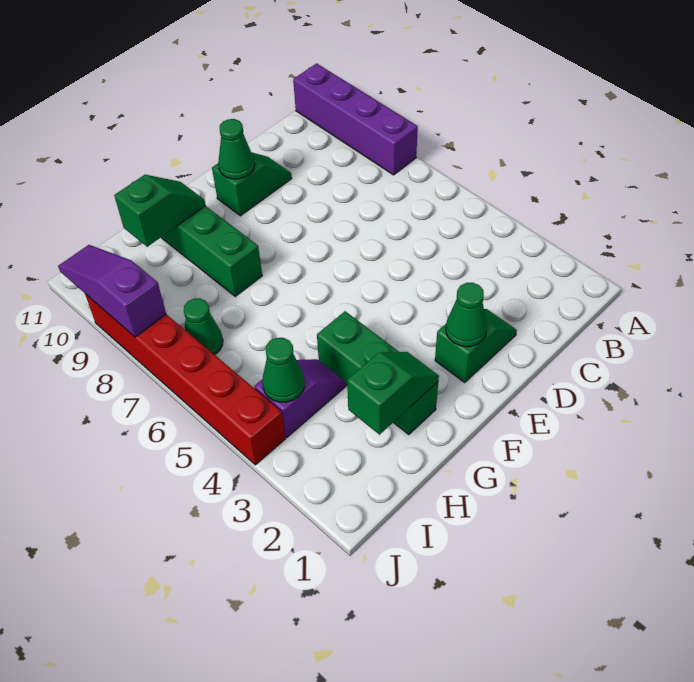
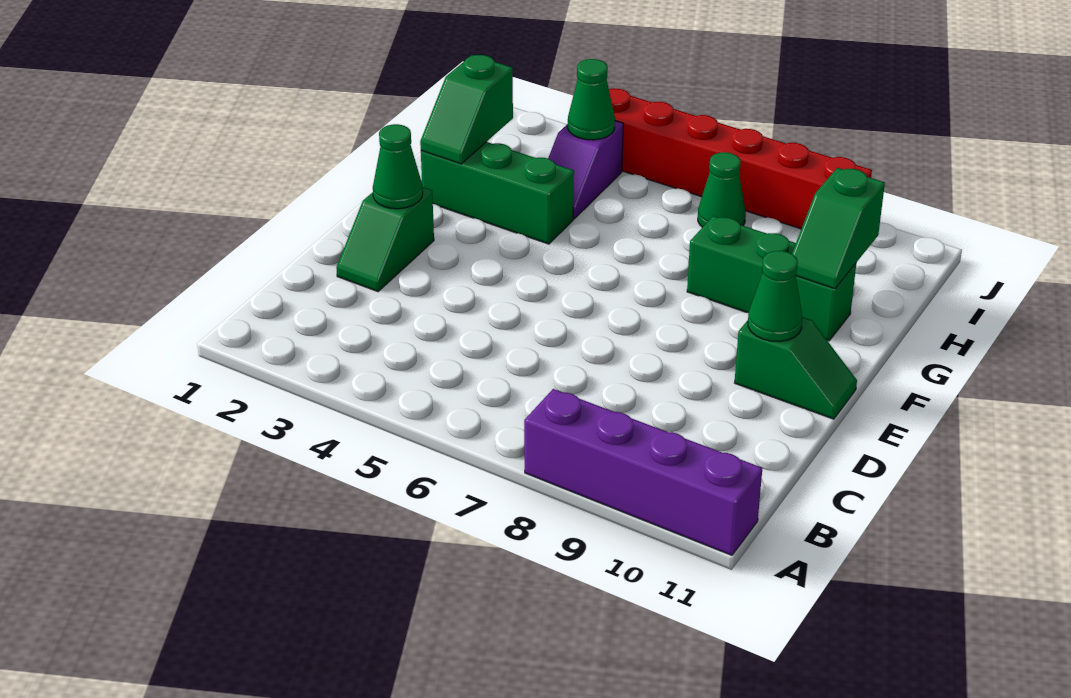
green slope D10:E10 level 1 top E -> green slope E10:E11 level 1 top 10
purple slope J8:J10 level 2 top 8 -> none

